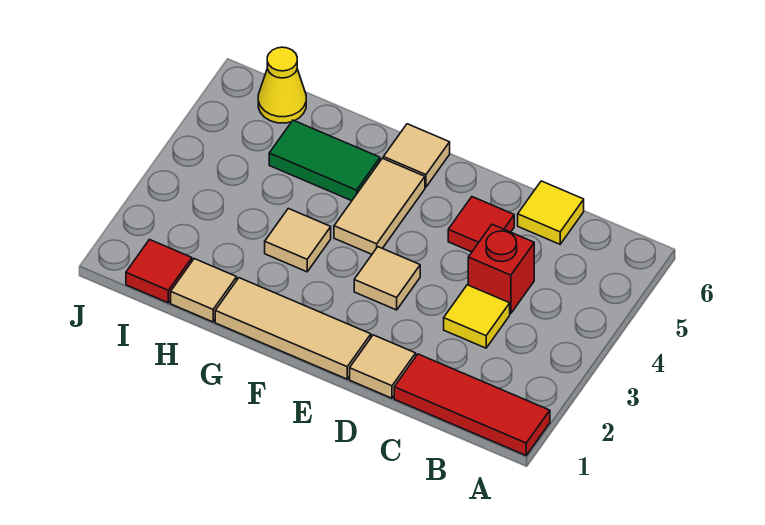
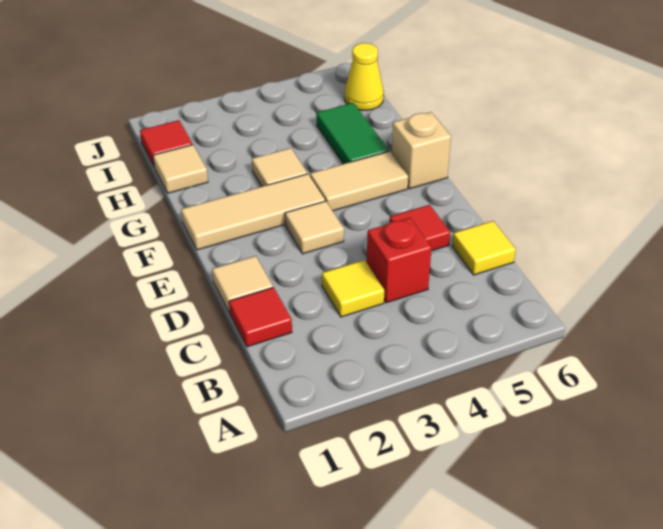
red tile A1:C1 level 1 -> red tile C1 level 1
tan tile E1:G1 level 1 -> tan tile F1:F3 level 1
tan tile F6 level 1 -> tan brick F6 level 1

